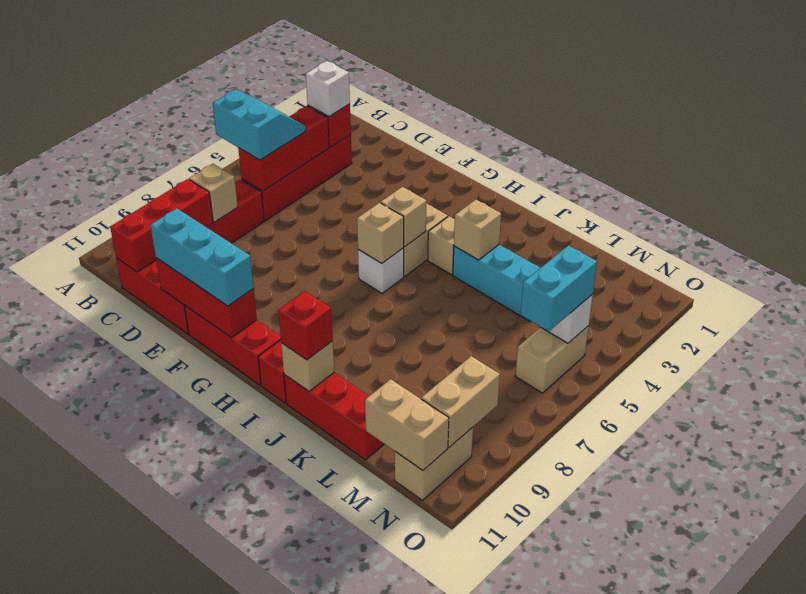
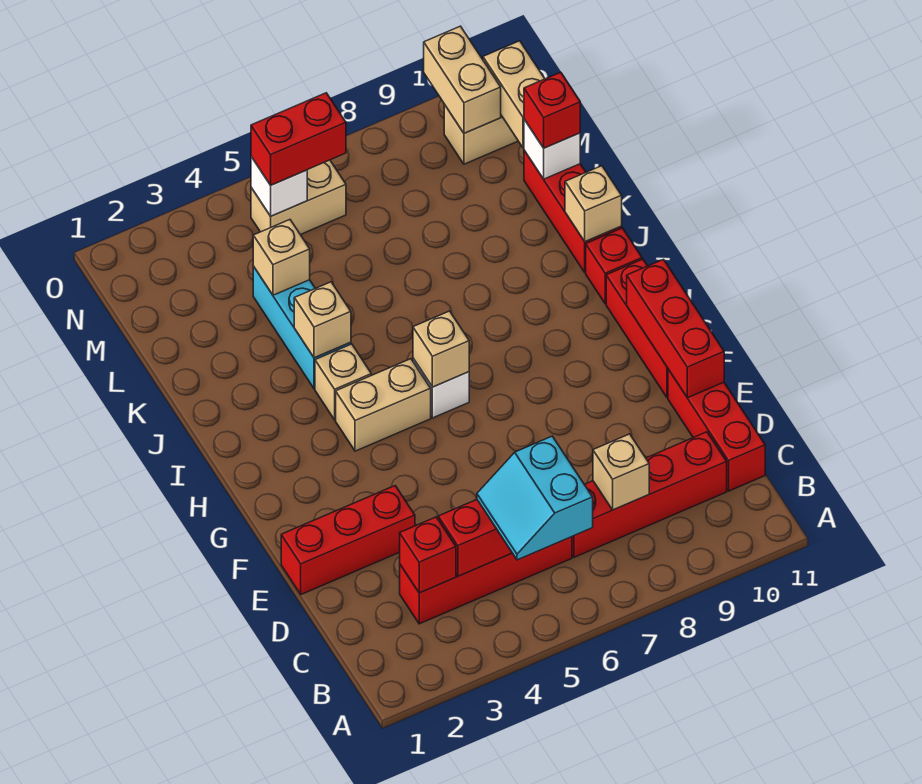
white brick C3 level 3 -> white brick L11 level 2
red brick C9:C11 level 2 -> red brick E1:E3 level 1
cyan brick E11:G11 level 3 -> none
tan brick H5 level 2 -> tan brick L4 level 2
red brick J11 level 3 -> red brick L11 level 3
cyan brick N5:N6 level 3 -> red brick N5:N6 level 3
tan brick N9:N10 level 2 -> tan brick N10:O10 level 2

